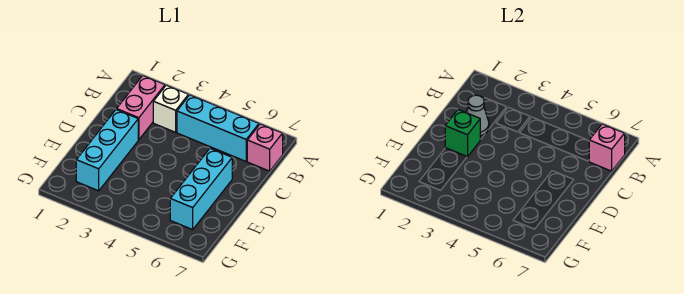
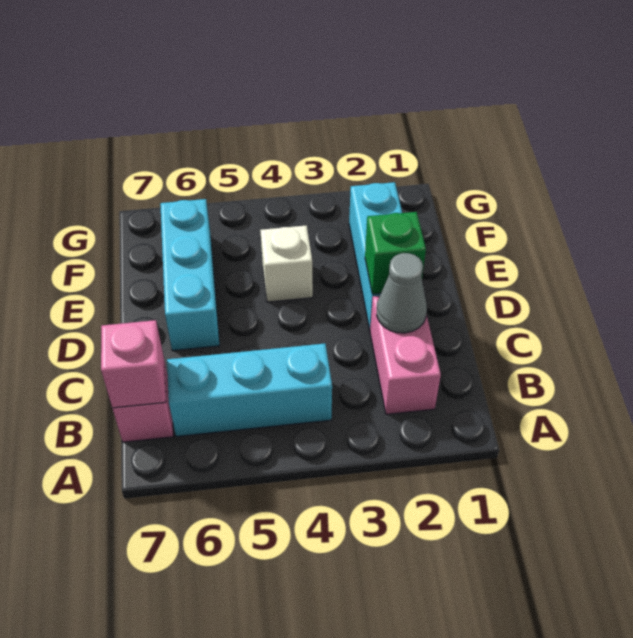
white brick B3 level 1 -> white brick E4 level 1

